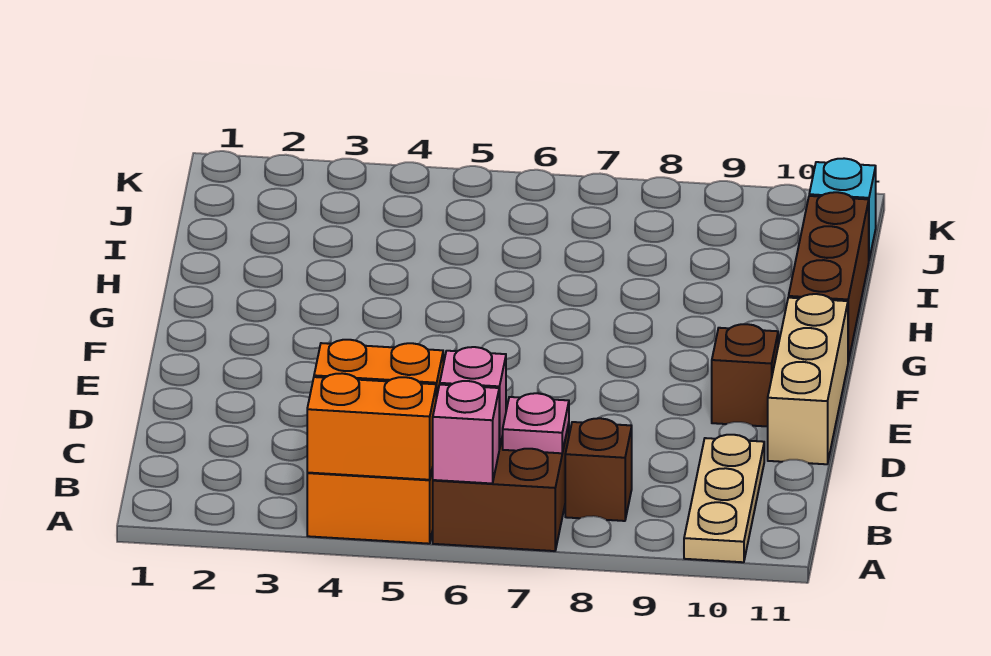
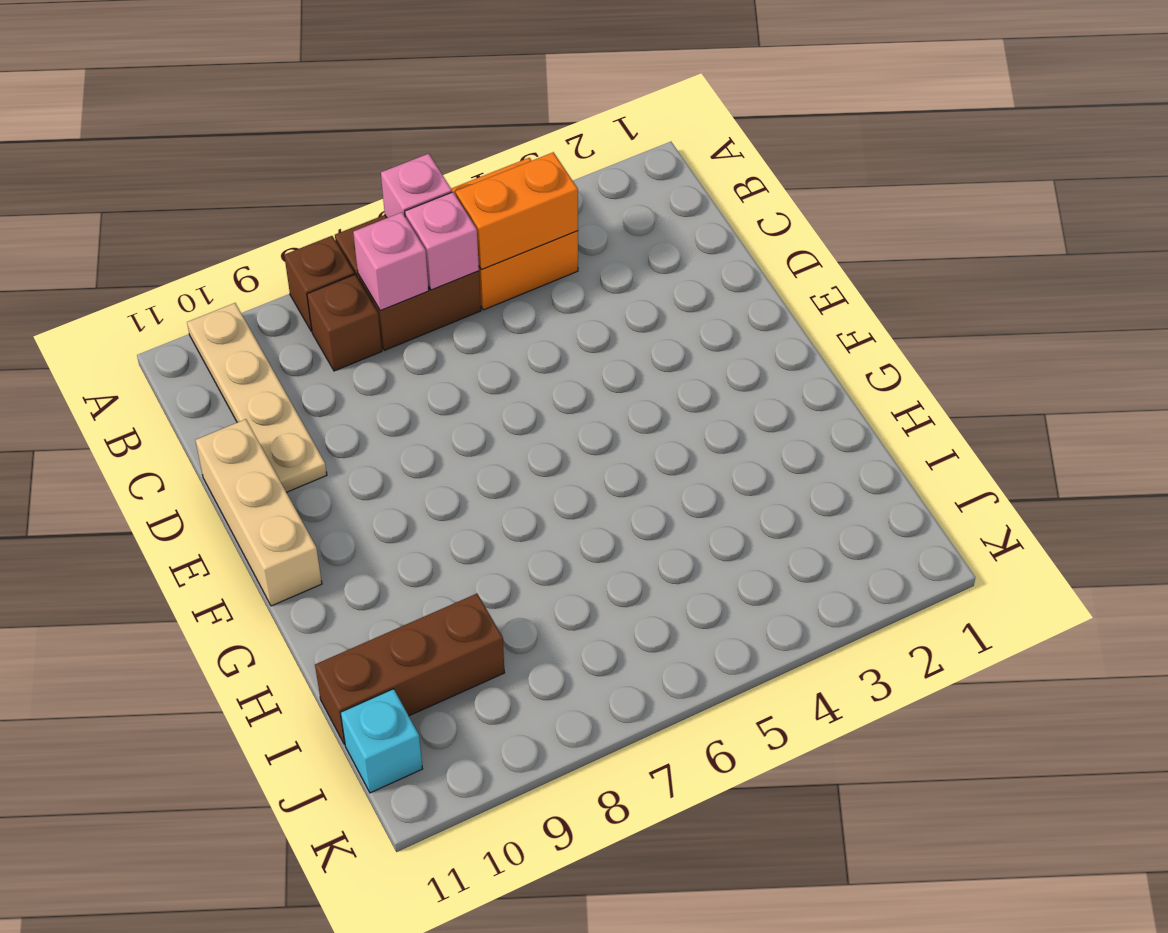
orange brick A4:A5 level 2 -> none
tan plate A10:C10 level 1 -> tan plate A10:D10 level 1
pink plate B7 level 2 -> pink brick B7 level 2
brown brick E10 level 1 -> brown brick A8 level 1
brown brick G11:I11 level 1 -> brown brick I9:I11 level 1

